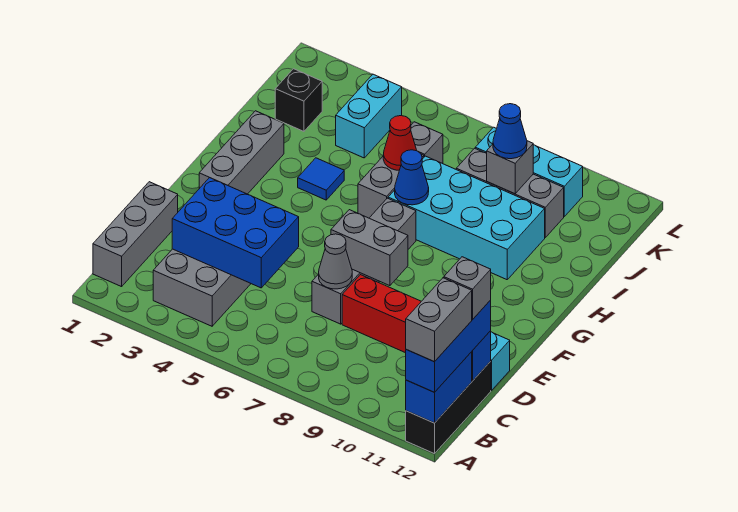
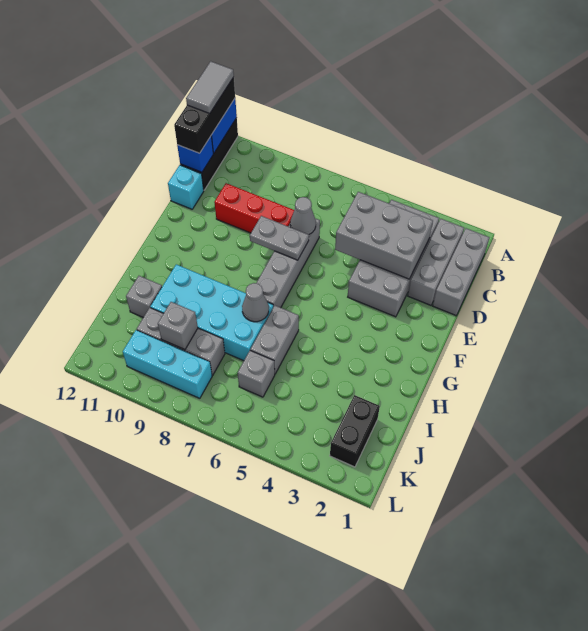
blue brick A12:C12 level 3 -> black brick A12:C12 level 3
grey brick A12:B12 level 4 -> grey tile A12:B12 level 4
blue brick C3:D5 level 2 -> grey brick C3:D5 level 2
grey brick C12 level 4 -> grey brick I11 level 1
grey brick E7:E8 level 2 -> grey plate E7:E8 level 2
grey brick F2:H2 level 1 -> grey brick B2:D2 level 1
blue tile H4 level 1 -> none
blue cone H7 level 2 -> grey cone H7 level 2
red cone I6 level 2 -> none
black brick J2 level 1 -> black brick J2:K2 level 1
cyan brick J4:K4 level 1 -> none
blue cone J9 level 3 -> none

